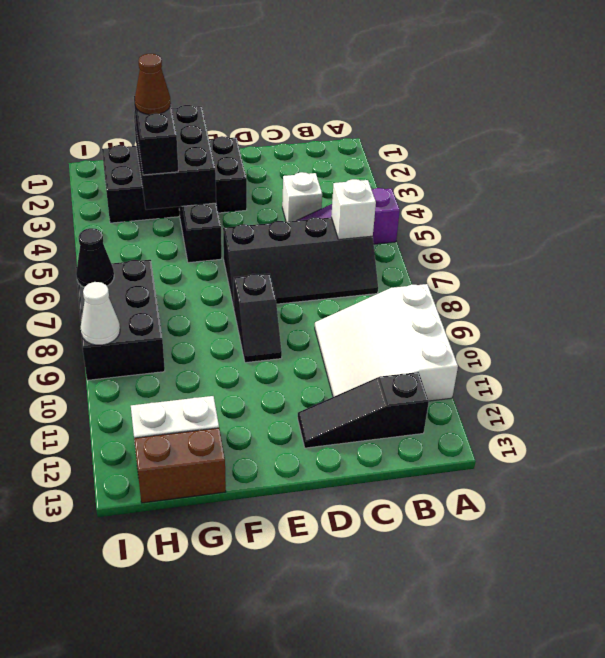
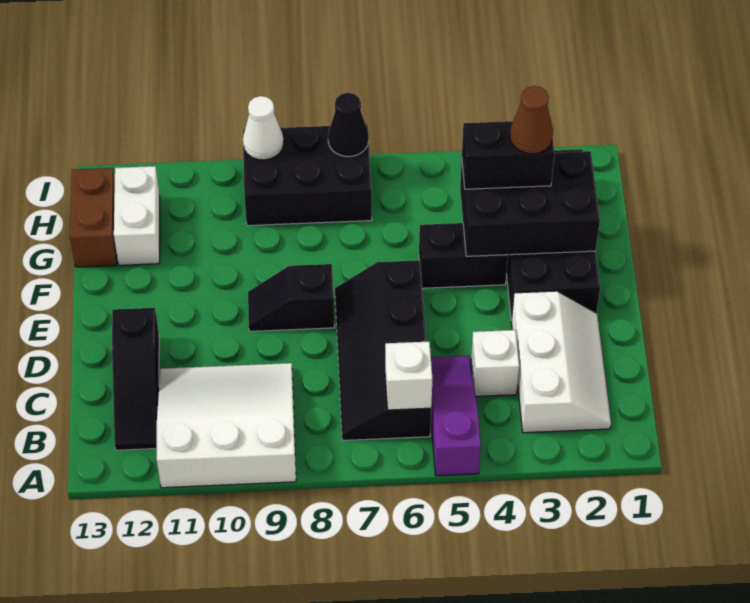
none -> white slope B2:D3 level 1 top 3
black slope B12:D12 level 1 top B -> black slope B12:D12 level 1 top D

